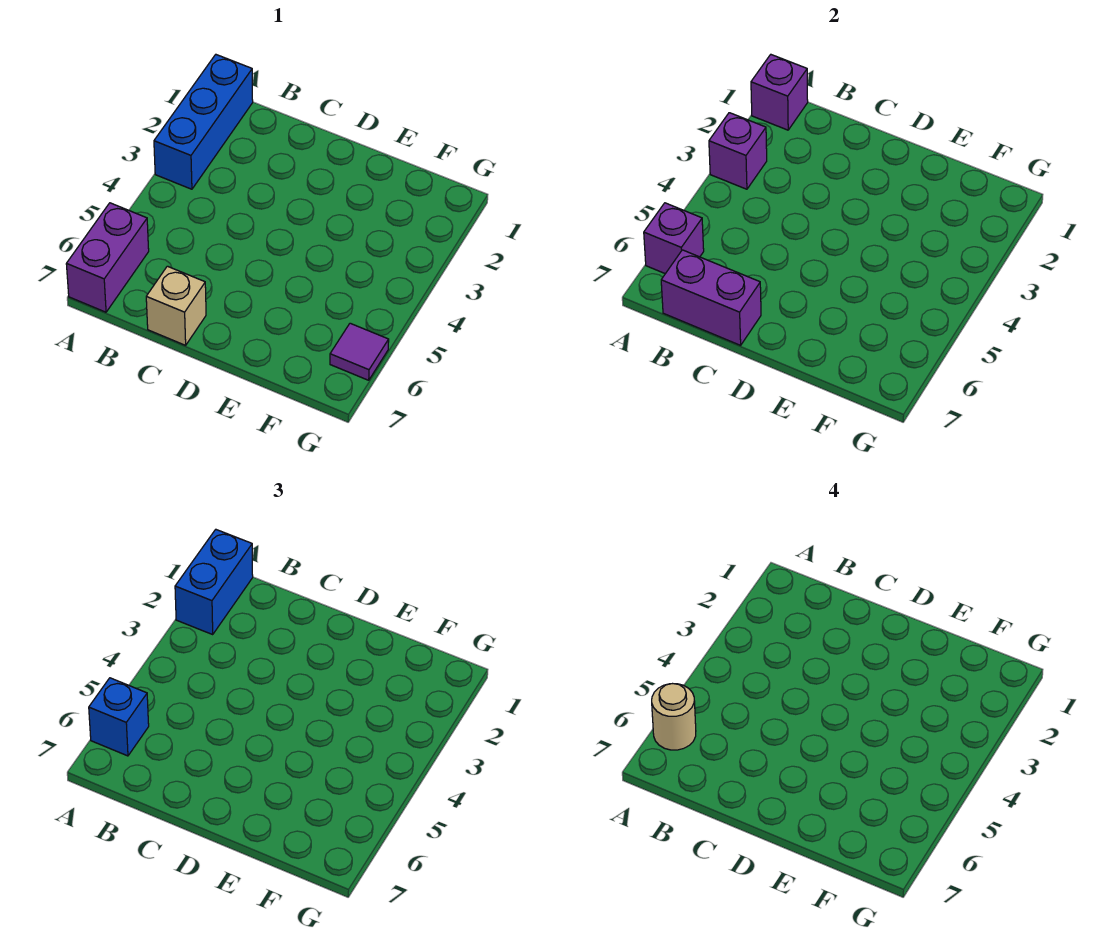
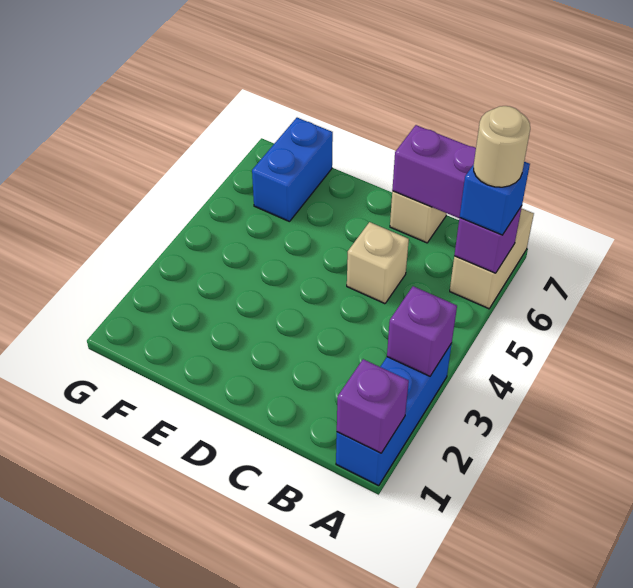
blue brick A1:A2 level 3 -> blue brick F6:F7 level 1
purple brick A6:A7 level 1 -> tan brick A6:A7 level 1
none -> tan brick C5 level 1
purple tile G6 level 1 -> none

